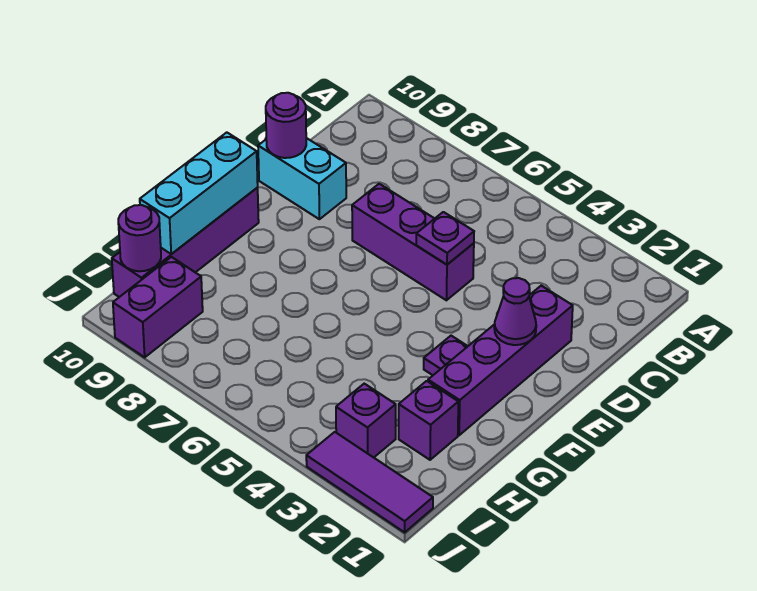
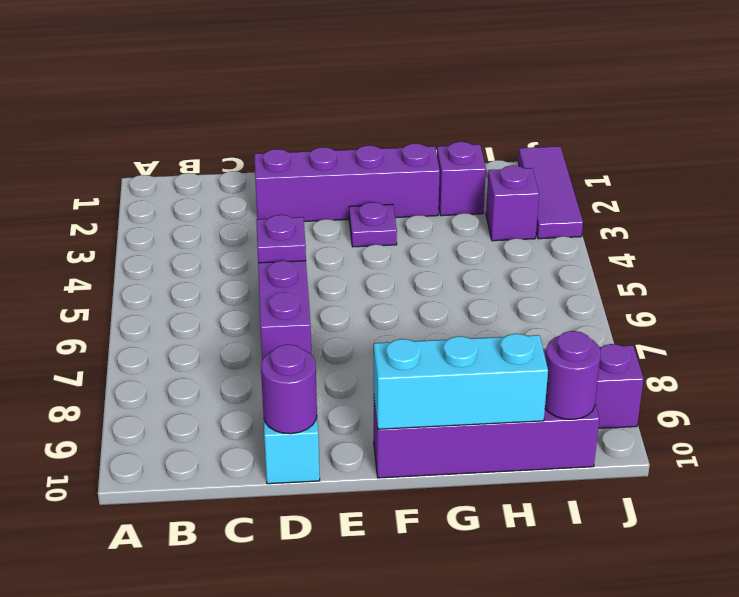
purple cone E2 level 2 -> none

